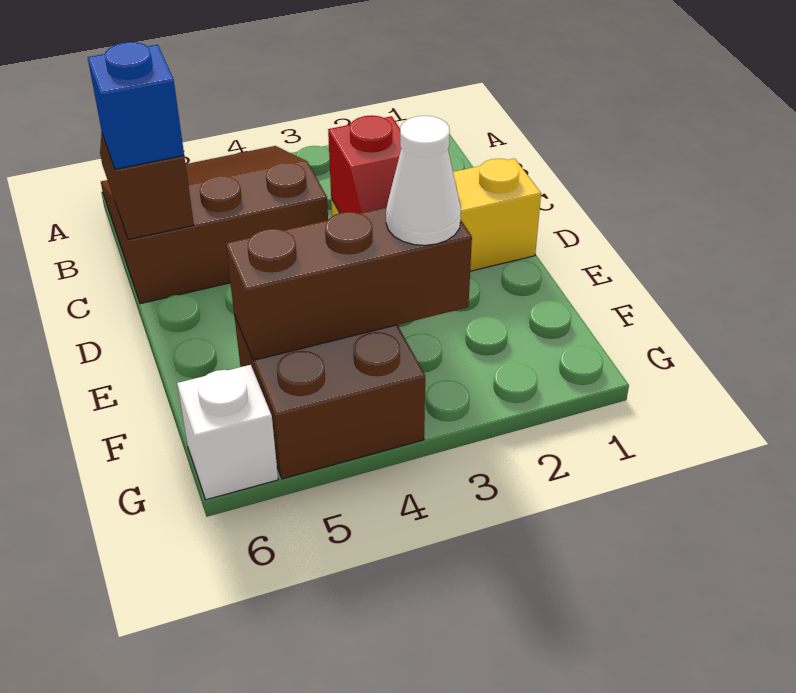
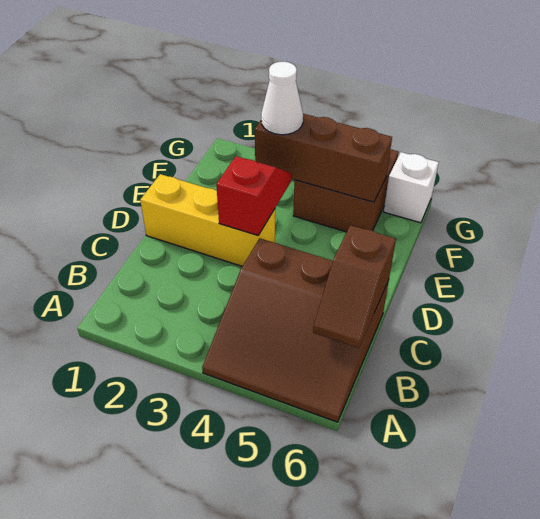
blue brick C6 level 3 -> none

